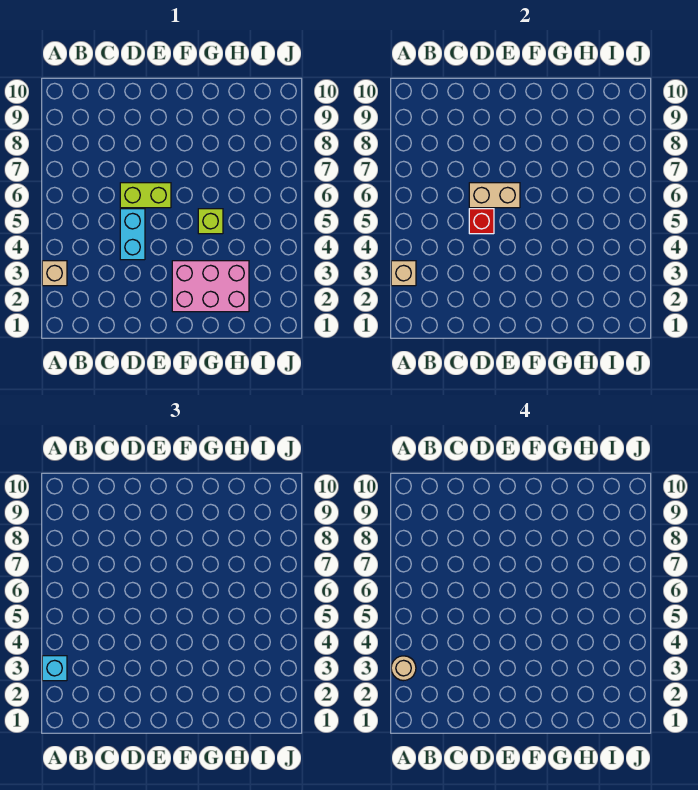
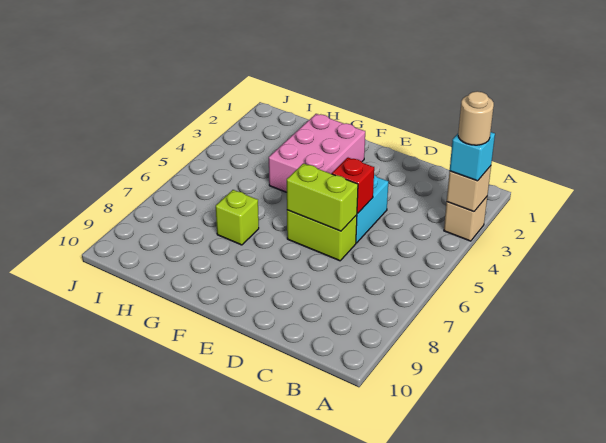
tan brick D6:E6 level 2 -> lime brick D6:E6 level 2
pink brick F2:H3 level 1 -> pink brick F2:G4 level 1
lime brick G5 level 1 -> lime brick G7 level 1

